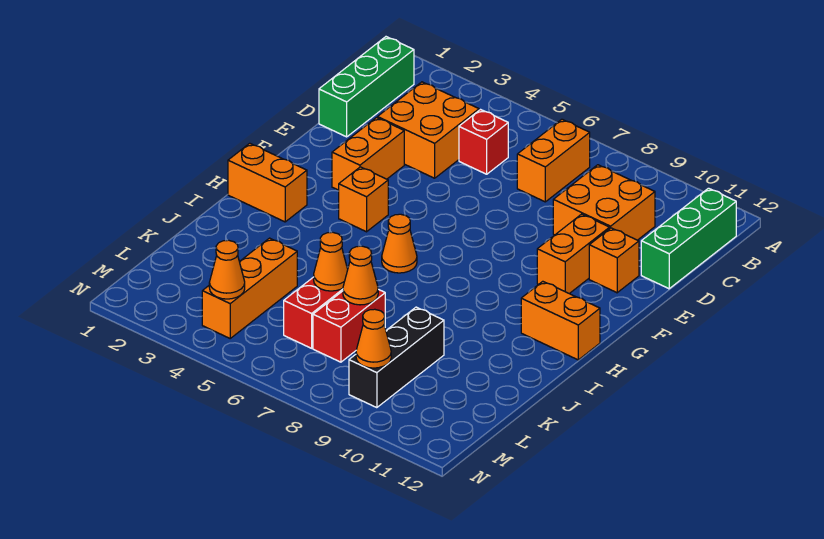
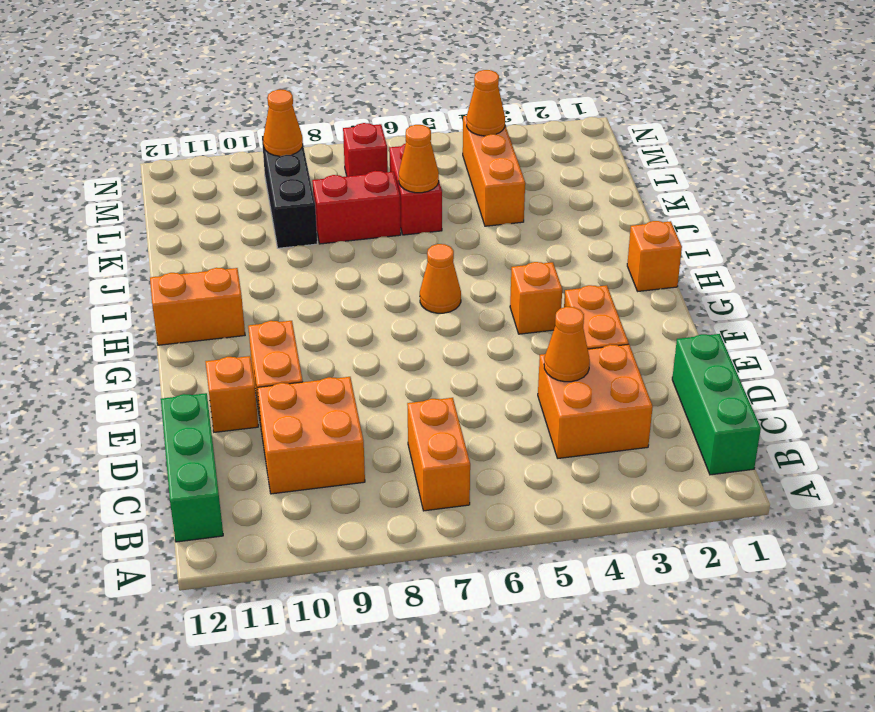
red brick C5 level 1 -> red brick M7 level 1
orange brick H1:H2 level 1 -> orange brick H1 level 1
red brick K7:L7 level 1 -> red brick K7:K8 level 1
orange cone K7 level 2 -> orange cone D4 level 2

